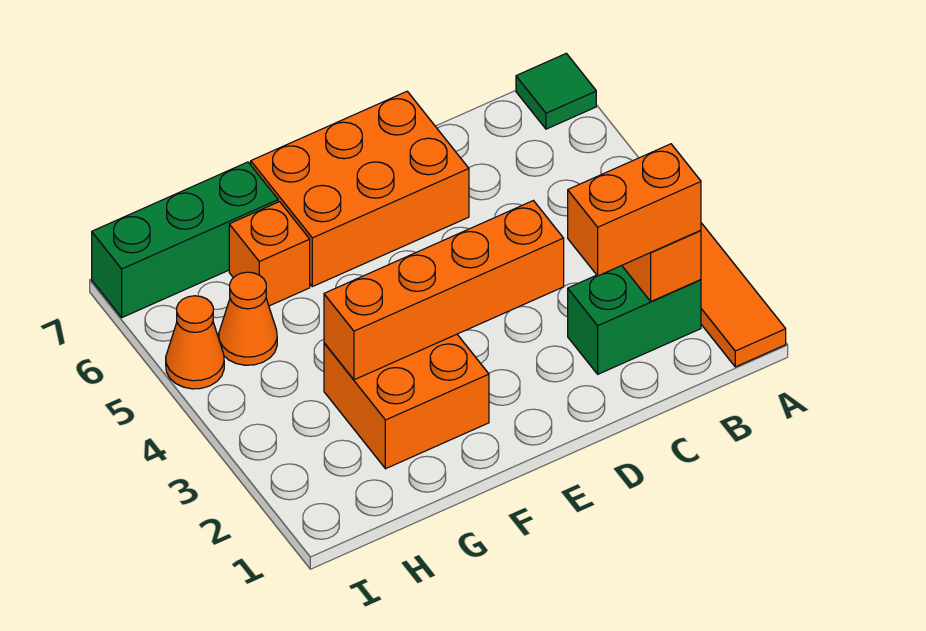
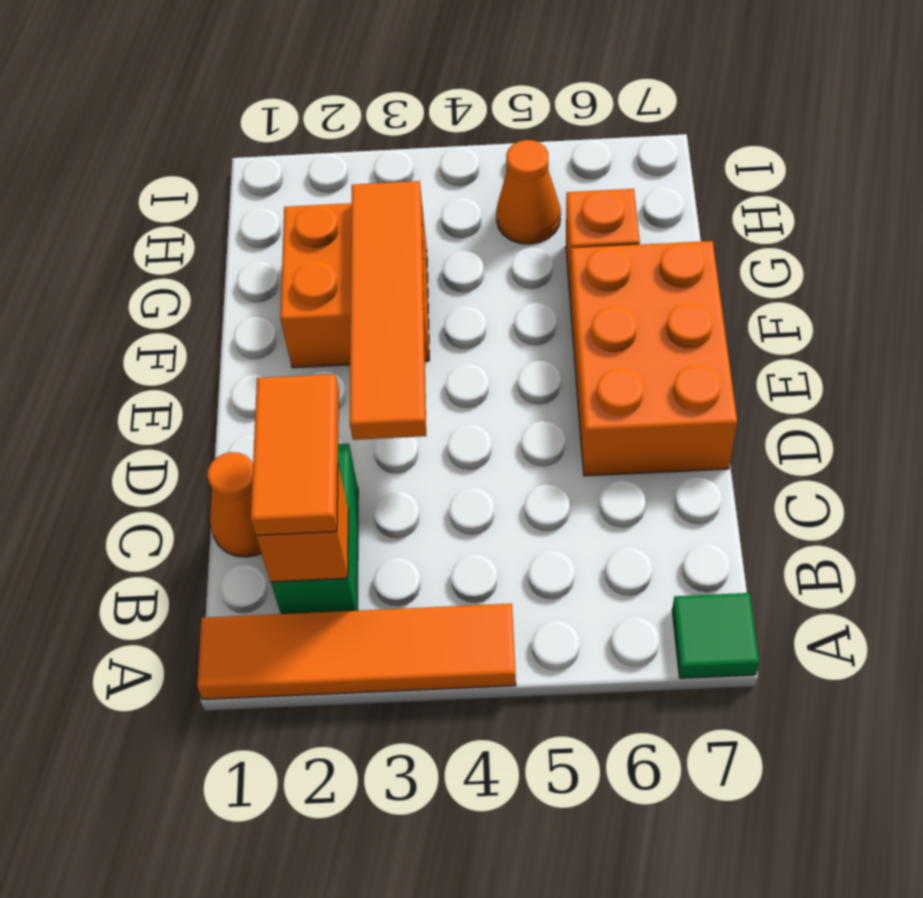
orange brick B2:C2 level 3 -> orange tile B2:C2 level 3
orange brick D3:G3 level 2 -> orange tile D3:G3 level 2
green brick G7:I7 level 1 -> none
orange cone I5 level 1 -> orange cone C1 level 1

